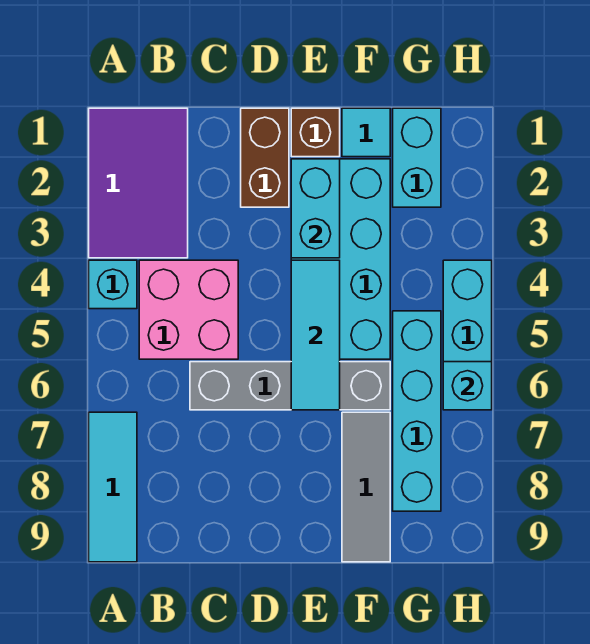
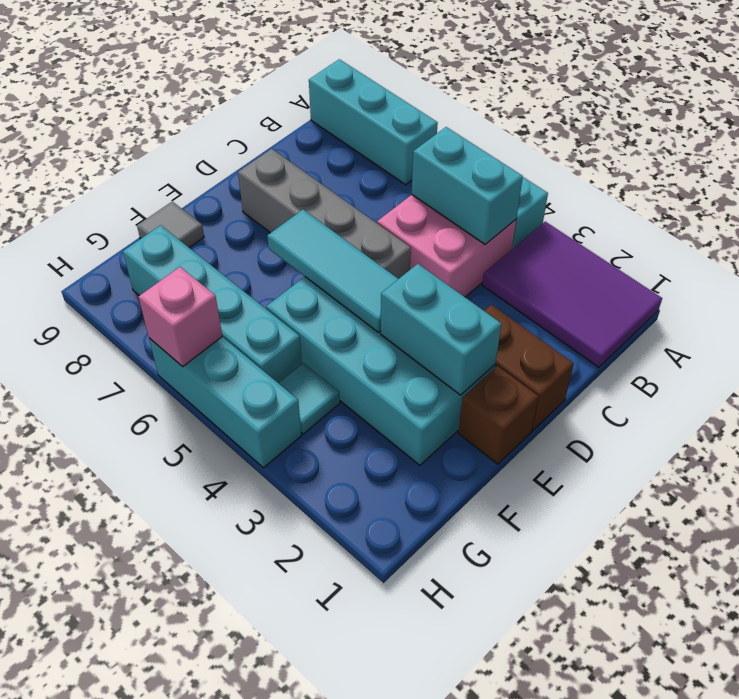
cyan tile A7:A9 level 1 -> cyan brick A7:A9 level 1
grey brick C6:F6 level 1 -> grey brick D5:D8 level 1
cyan tile F1 level 1 -> cyan tile G4 level 1
grey tile F7:F9 level 1 -> grey tile F9 level 1
cyan brick G1:G2 level 1 -> cyan brick B4:B5 level 2
cyan brick H6 level 2 -> pink brick H6 level 2

